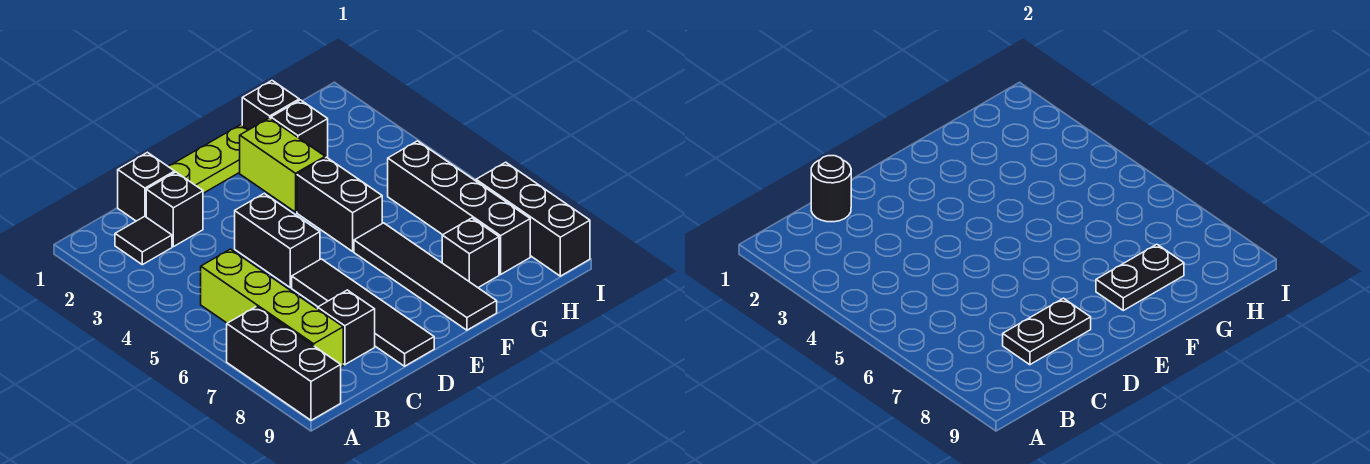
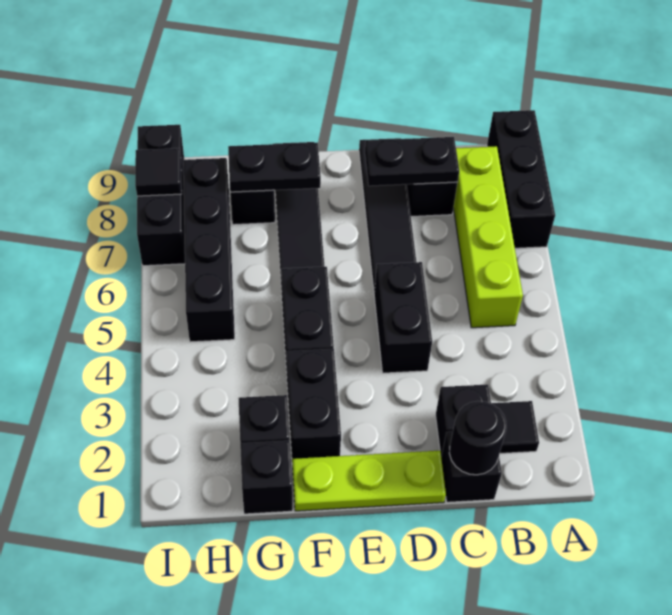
lime brick F2:F3 level 1 -> black brick F2:F3 level 1
none -> black tile I8 level 2

